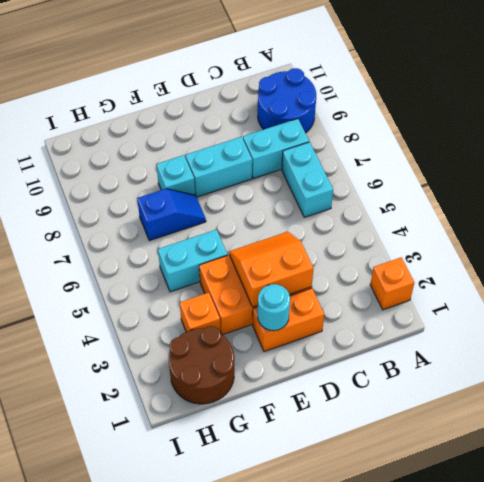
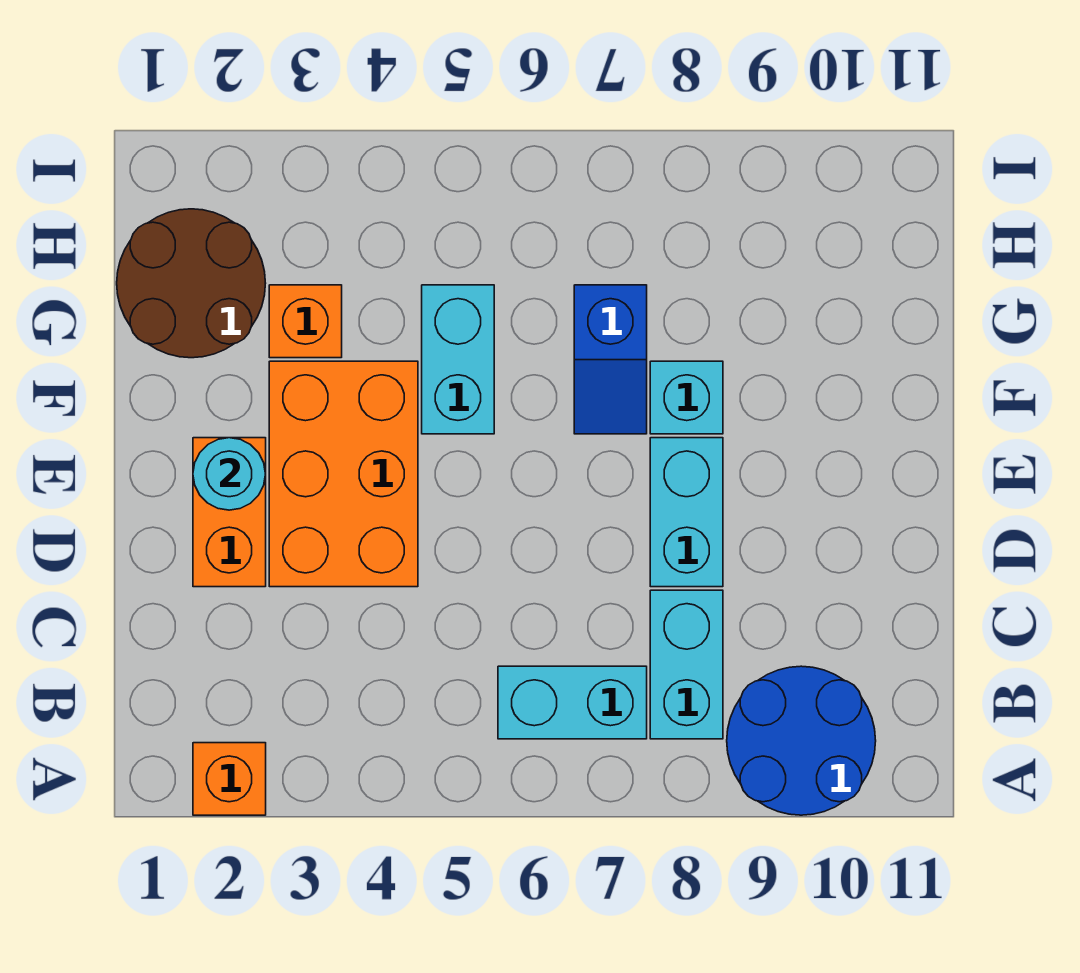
orange slope D3:E4 level 2 top 3 -> none

